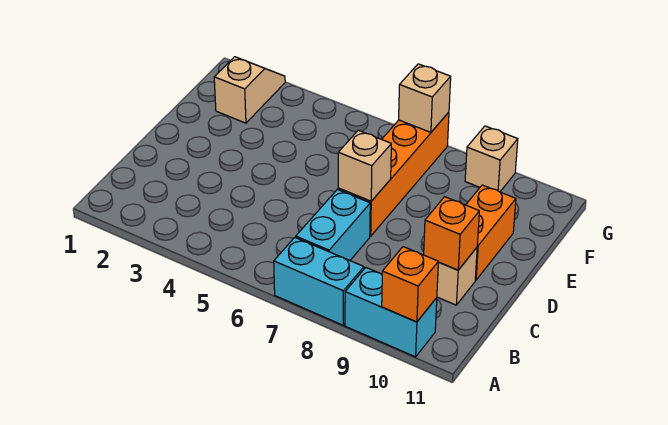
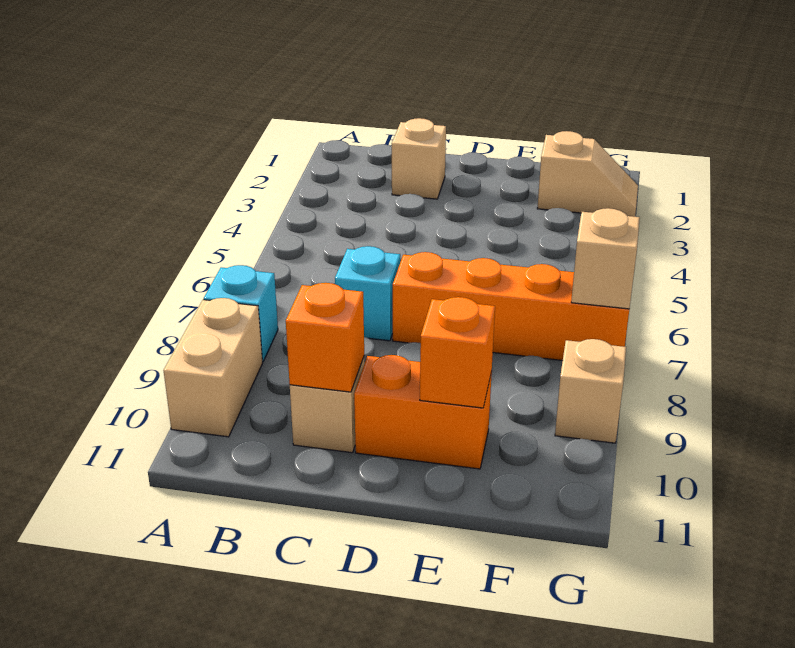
cyan brick A7:A8 level 1 -> cyan brick A8 level 1
cyan brick A9:A10 level 1 -> tan brick A9:A10 level 1
orange brick A10 level 2 -> orange brick E10 level 2
cyan brick B7:C7 level 1 -> cyan brick C7 level 1
tan brick D7 level 2 -> tan brick C2 level 1

